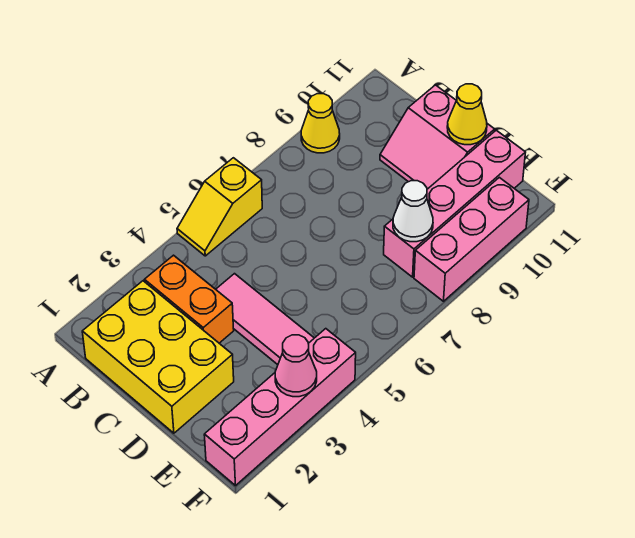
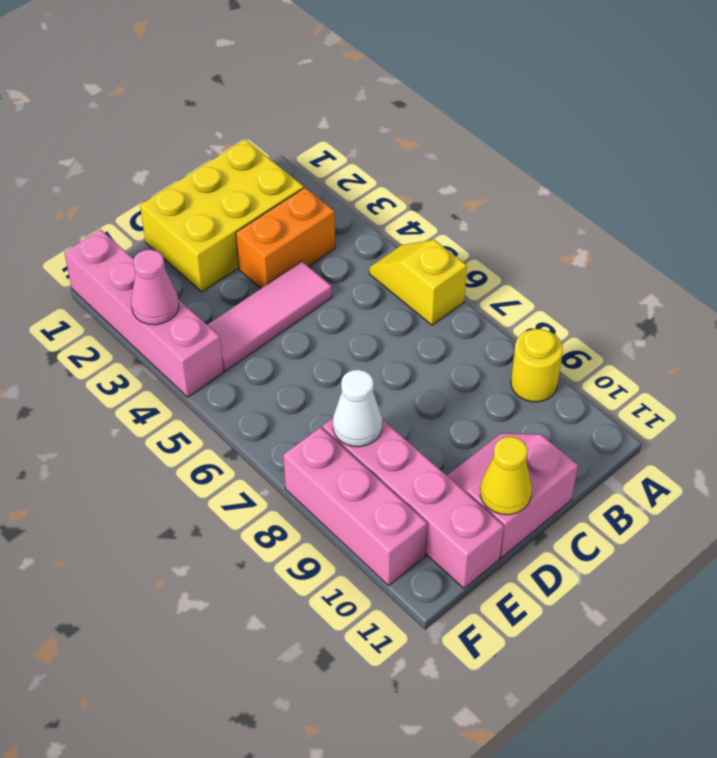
yellow cone A9 level 1 -> yellow round brick A9 level 1

